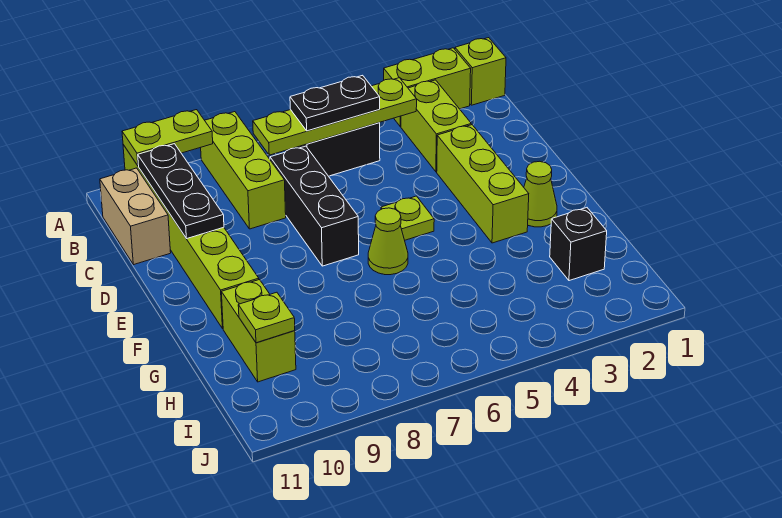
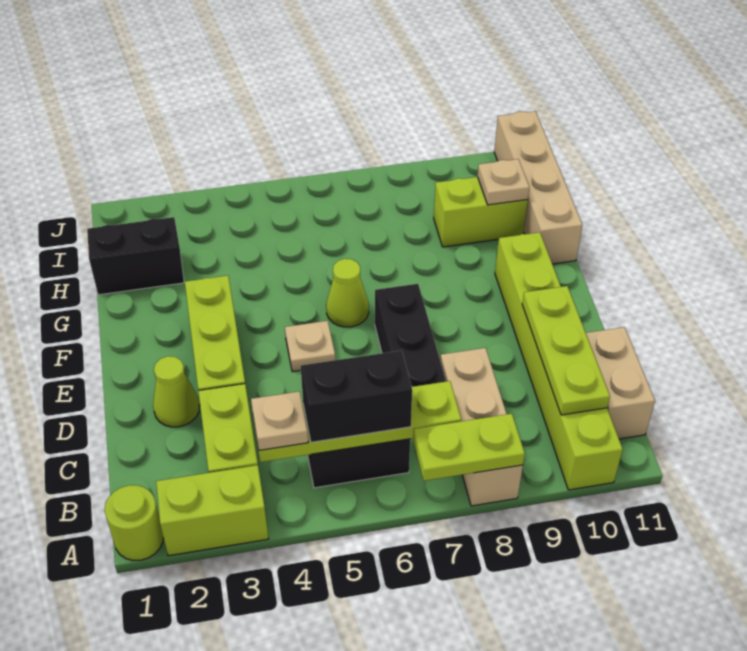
lime brick A1 level 1 -> lime round brick A1 level 1
lime brick A8:C8 level 1 -> tan brick A8:C8 level 1
lime plate A9:A10 level 2 -> lime plate A7:A8 level 2
none -> tan plate B4 level 3
black plate B5:B6 level 3 -> black brick B5:B6 level 3
black plate B10:D10 level 2 -> lime plate B10:D10 level 2
lime plate E5 level 1 -> tan plate E5 level 1
lime cone F2 level 1 -> lime cone D2 level 1
lime brick G10:H10 level 1 -> lime brick H9:H10 level 1
none -> tan brick G11:J11 level 1
black brick H2 level 1 -> black brick H1:H2 level 1
lime plate H10 level 2 -> tan plate H10 level 2

